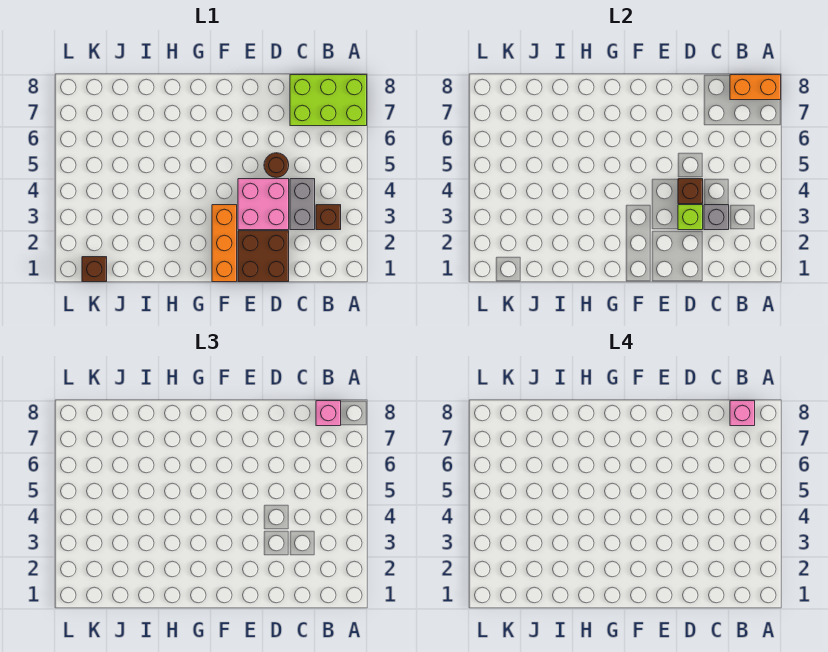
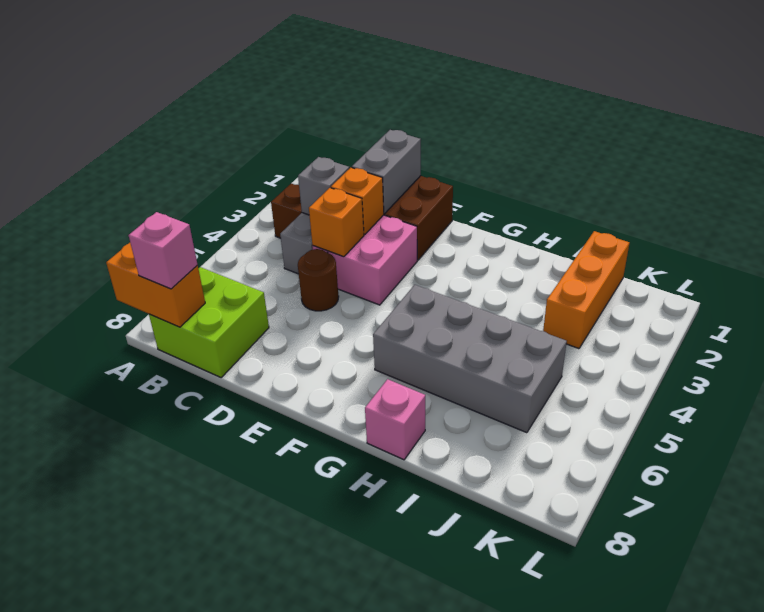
lime brick A7:C8 level 1 -> lime brick B7:C8 level 1
pink brick B8 level 4 -> pink brick H8 level 1
none -> grey brick D1:D2 level 2
lime brick D3 level 2 -> orange brick D3 level 2
brown brick D4 level 2 -> orange brick D4 level 2
orange brick F1:F3 level 1 -> orange brick J1:J3 level 1
none -> grey brick G5:J6 level 1
brown brick K1 level 1 -> none

